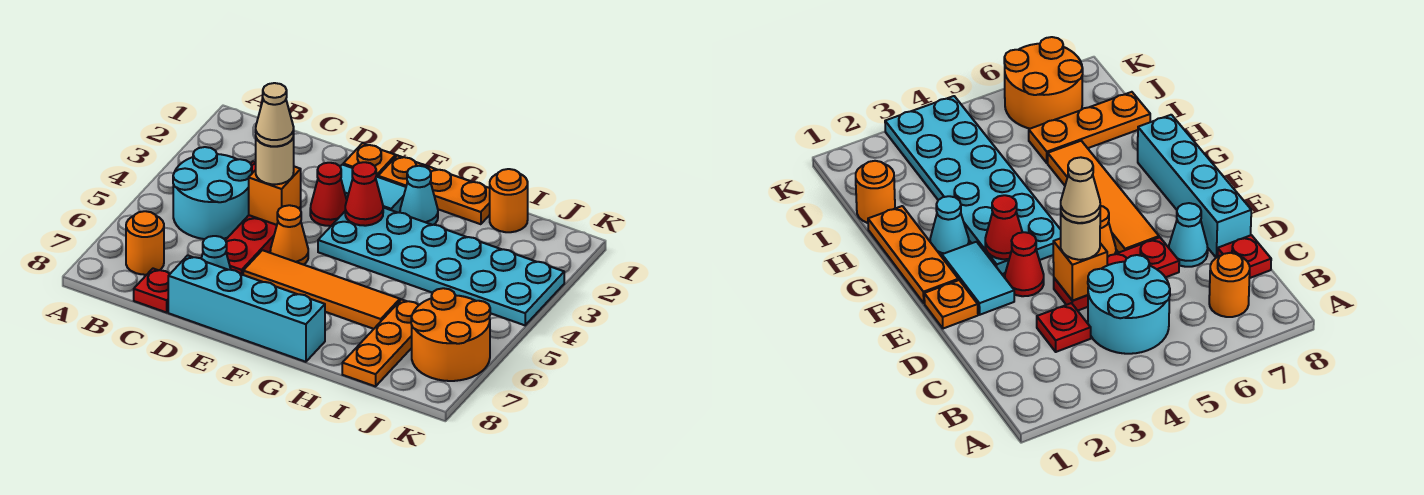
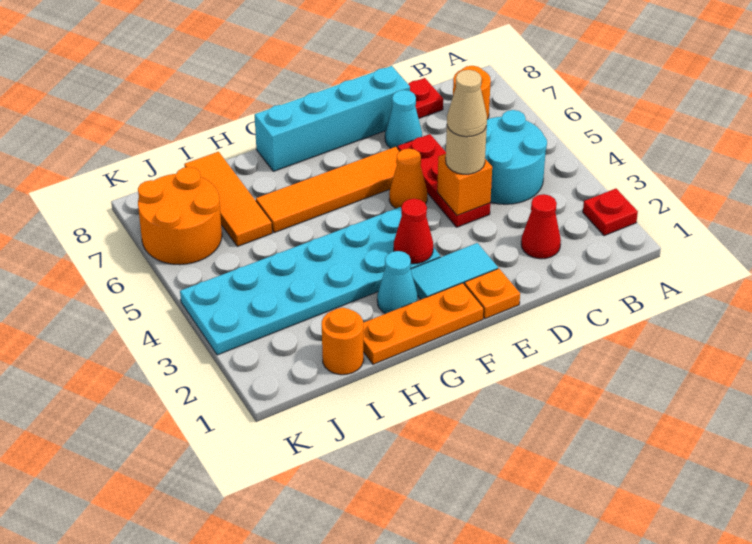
red plate C3 level 1 -> red plate A2 level 1
red cone E3 level 1 -> red cone C2 level 1
orange plate I6:I8 level 1 -> orange tile I6:I8 level 1

